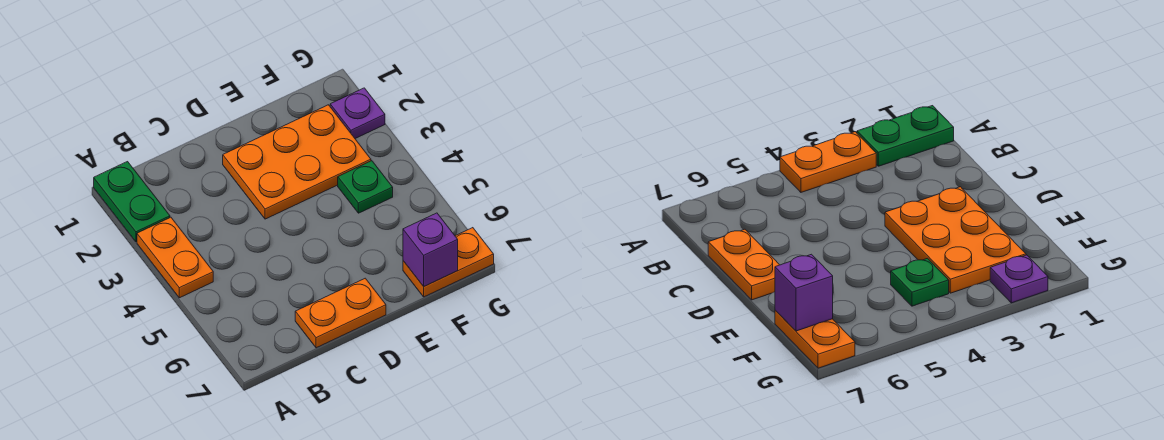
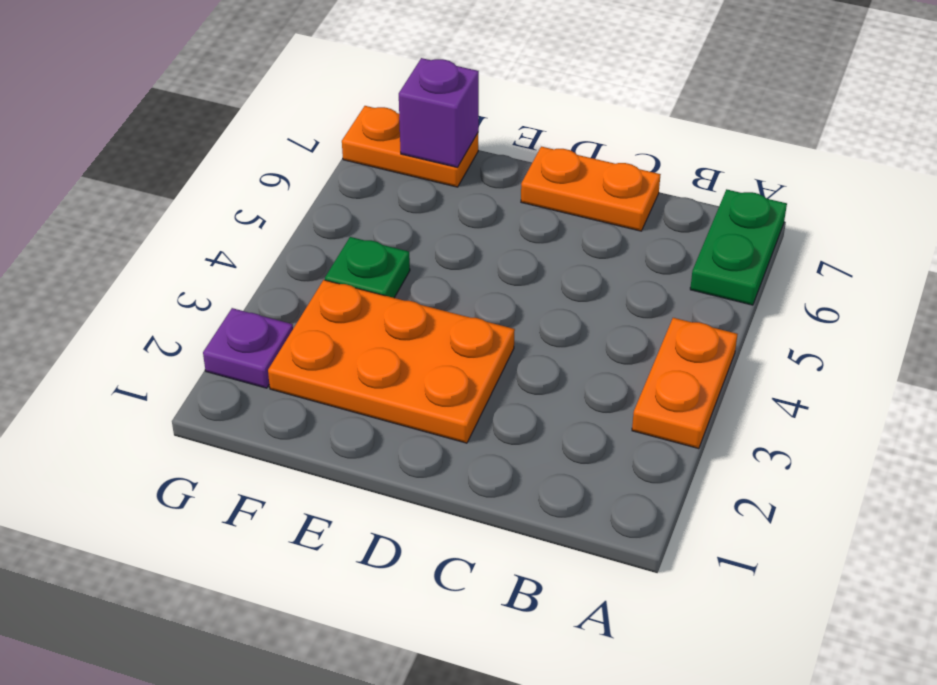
green plate A1:A2 level 1 -> green plate A6:A7 level 1

